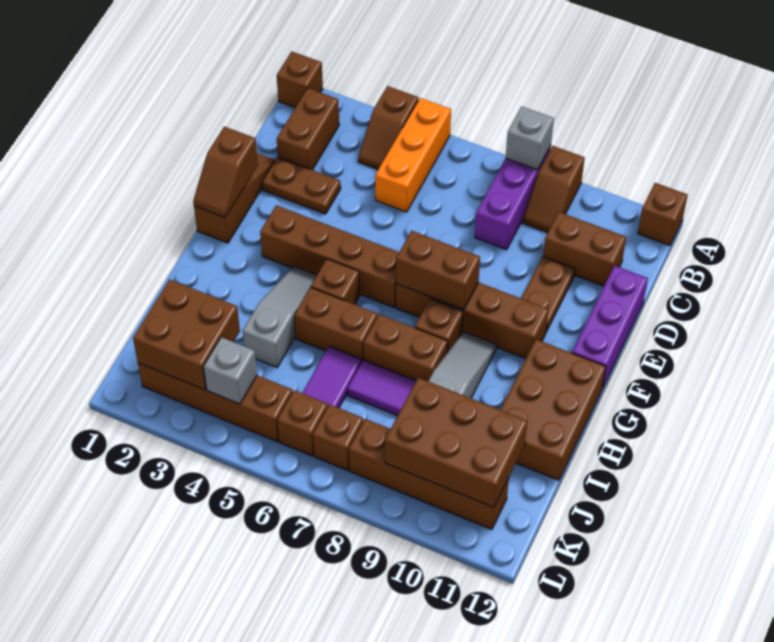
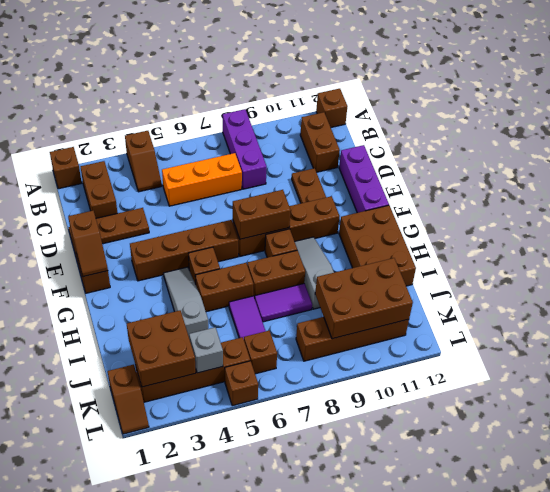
orange brick A5:C5 level 1 -> orange brick C5:C7 level 1
grey brick A8 level 2 -> none
brown slope A9:B9 level 1 top A -> brown slope K1:L1 level 1 top K
brown brick C10:C11 level 1 -> brown brick B11:C11 level 1
brown brick K7 level 1 -> brown brick L5 level 1

